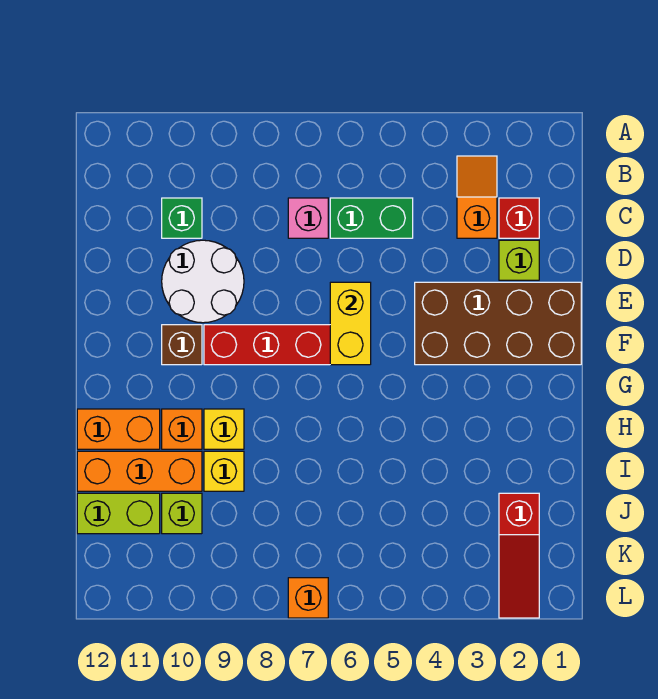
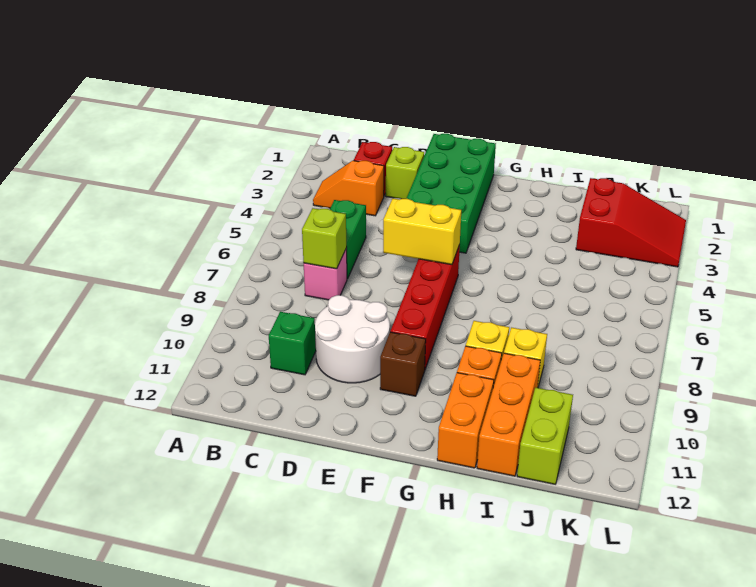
brown brick E1:F4 level 1 -> green brick E1:F4 level 1
red slope J2:L2 level 1 top J -> red slope J2:L3 level 1 top J
lime brick J10 level 1 -> lime brick C7 level 2
orange brick L7 level 1 -> none

